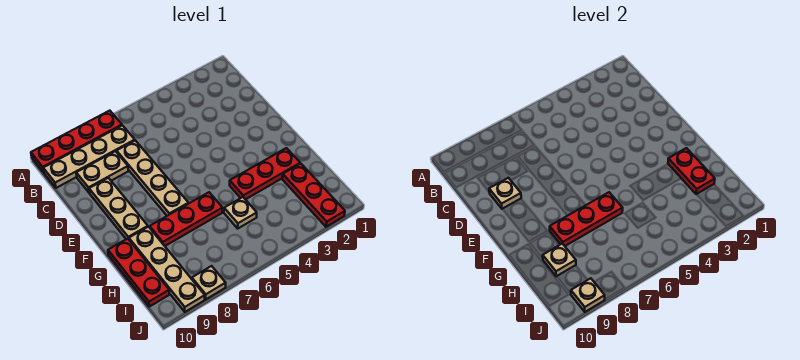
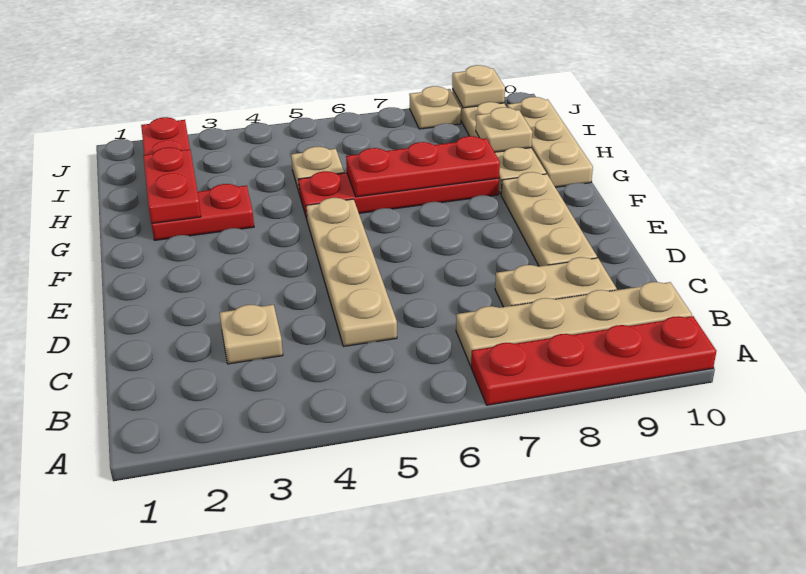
tan plate C7:F7 level 1 -> tan plate C5:F5 level 1
tan plate D9 level 2 -> tan plate C3 level 1
red plate G2:G4 level 1 -> red plate G2:G3 level 1
red plate G6:G8 level 1 -> red plate G5:G8 level 1
red plate G10:I10 level 1 -> tan plate G10:I10 level 1

